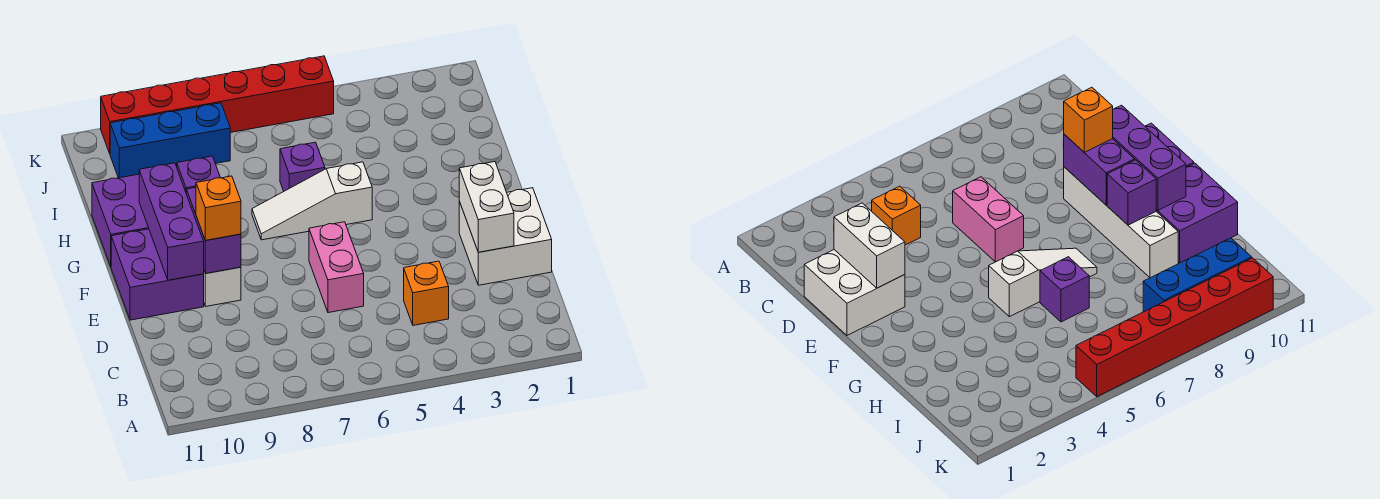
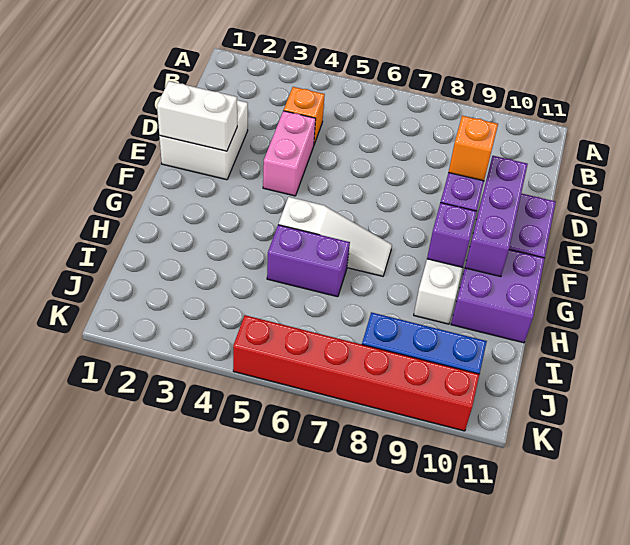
white brick D2:E2 level 2 -> white brick E1:E2 level 2
pink brick D6:E6 level 1 -> pink brick D4:E4 level 1
purple brick H6 level 1 -> purple brick H5:H6 level 1

